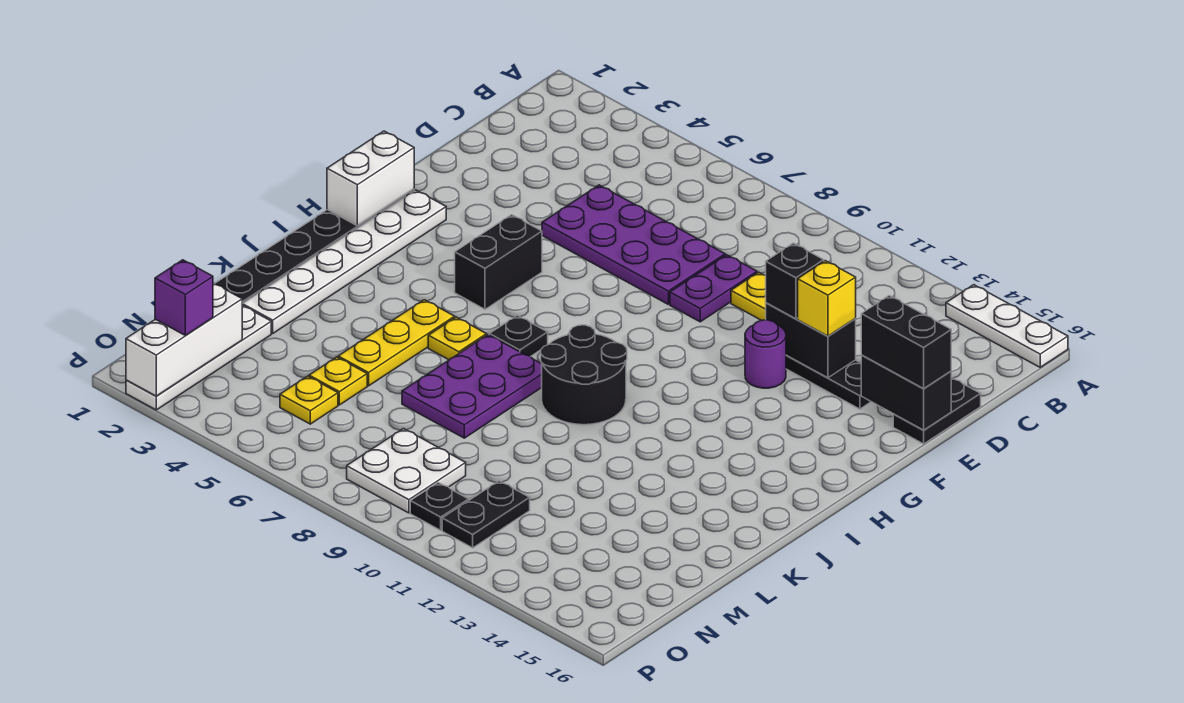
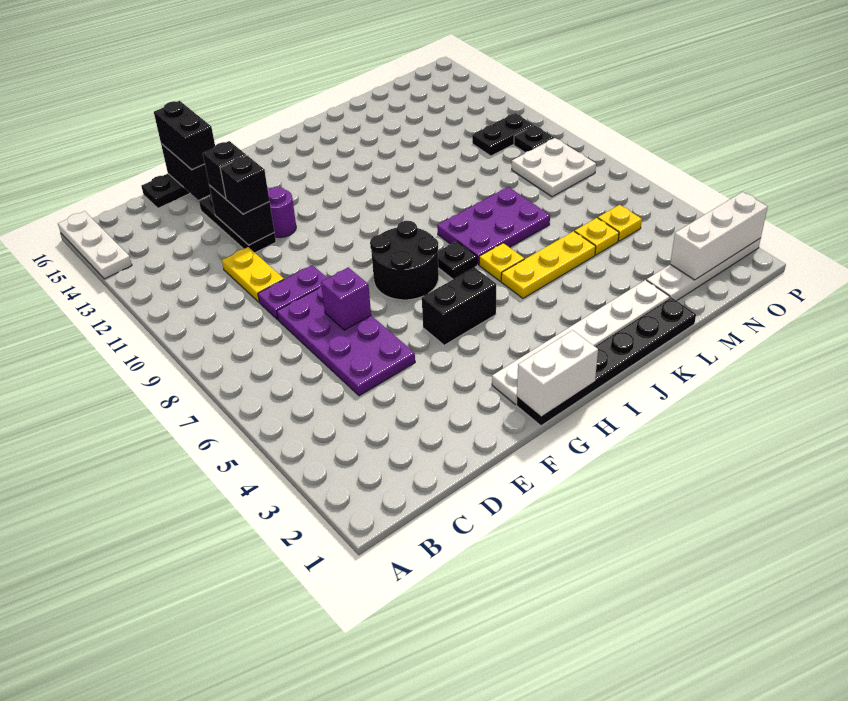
yellow brick E13 level 3 -> black brick E13 level 3
black round brick I9:J10 level 1 -> black round brick G7:H8 level 1
purple brick O2 level 3 -> purple brick E7 level 2

